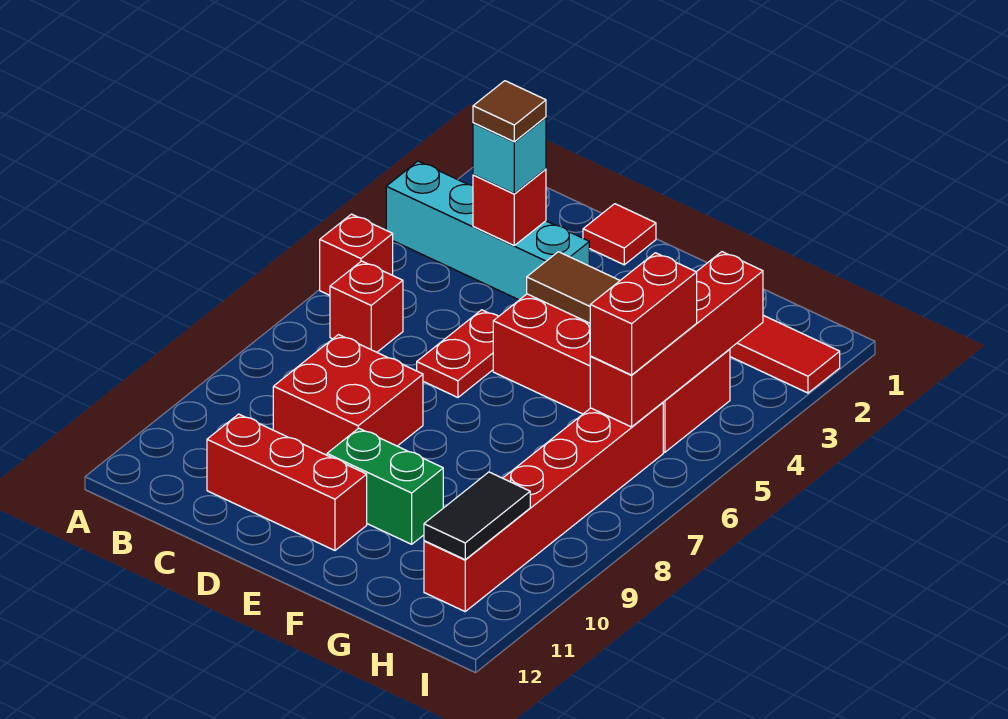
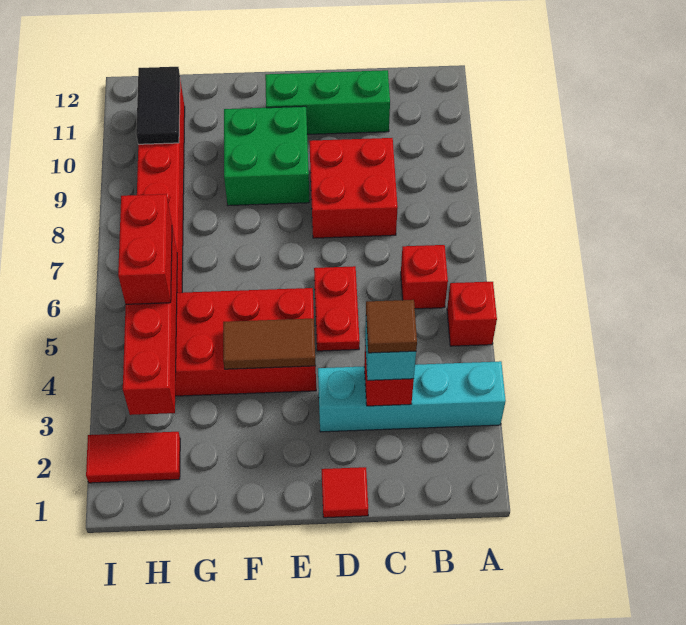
red brick C11:E11 level 1 -> green brick C11:E11 level 1
green brick E10:F10 level 1 -> green brick E9:F10 level 1

